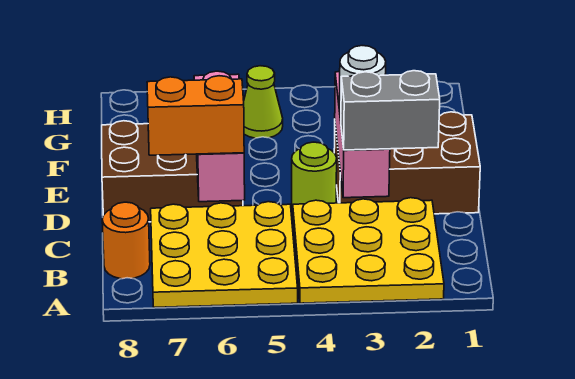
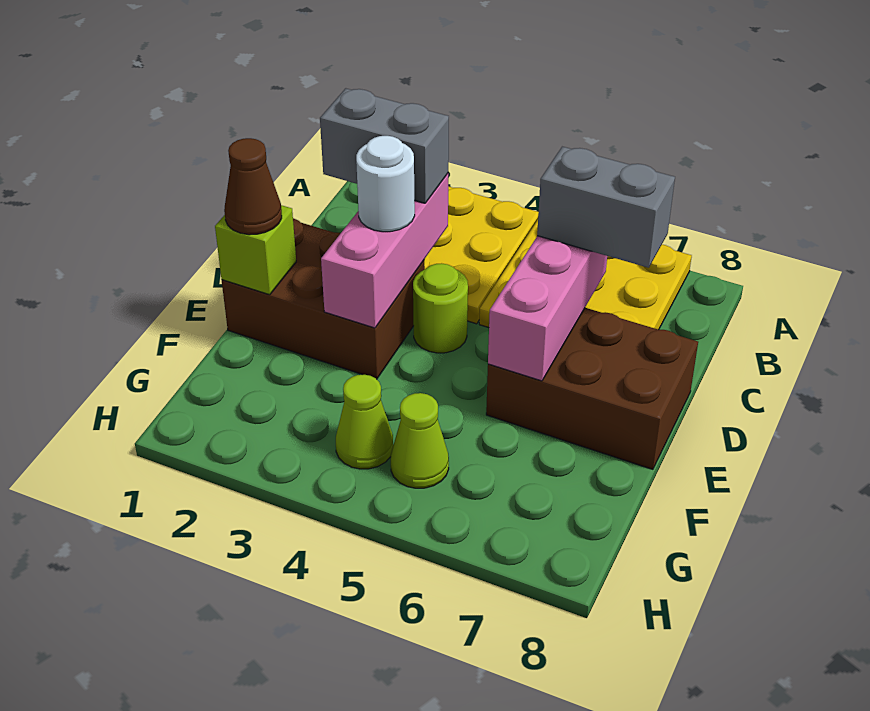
orange round brick B8 level 1 -> none
orange brick C6:C7 level 3 -> grey brick C6:C7 level 3
none -> lime brick E1 level 2
none -> brown cone E1 level 3
none -> lime cone G4 level 1

